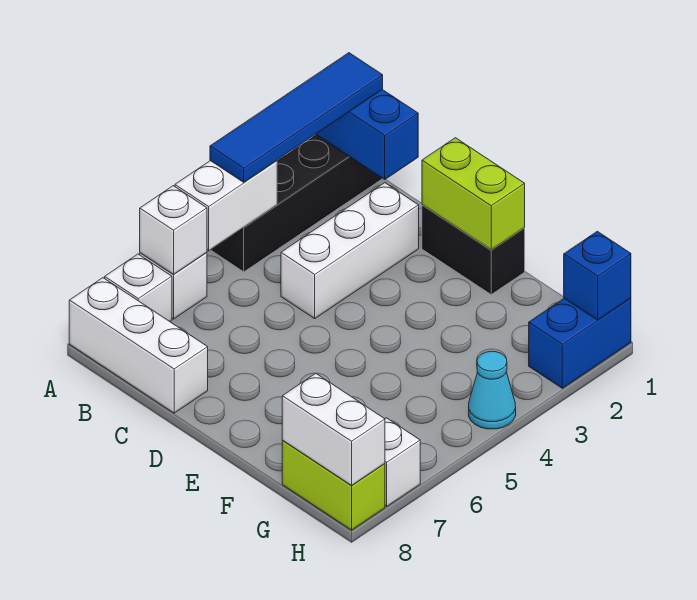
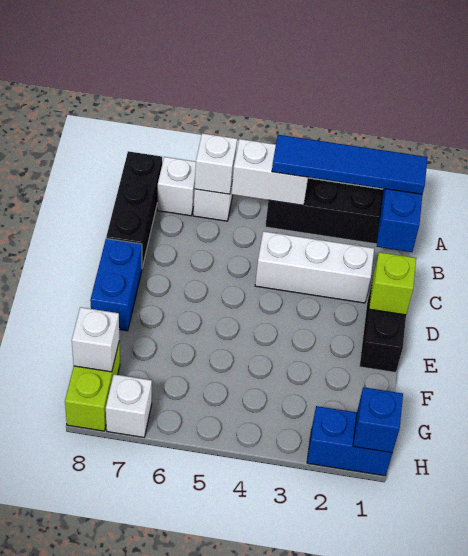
white brick A8:C8 level 1 -> black brick A8:C8 level 1
lime brick D1:E1 level 2 -> lime brick D1 level 2
none -> blue brick D8:E8 level 1
white brick G8:H8 level 2 -> white brick G8 level 2
cyan cone H4 level 1 -> none

